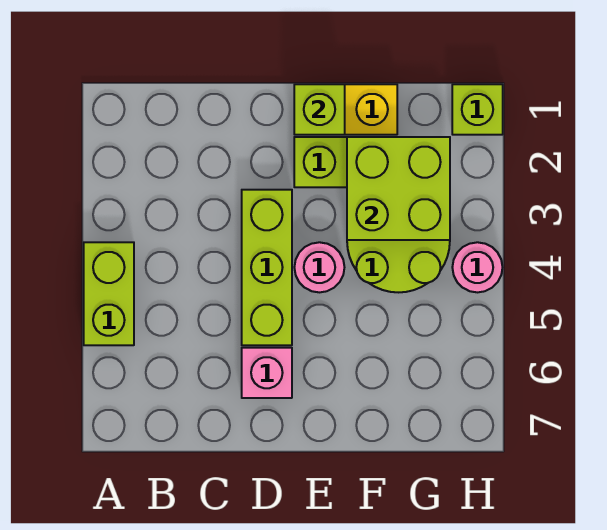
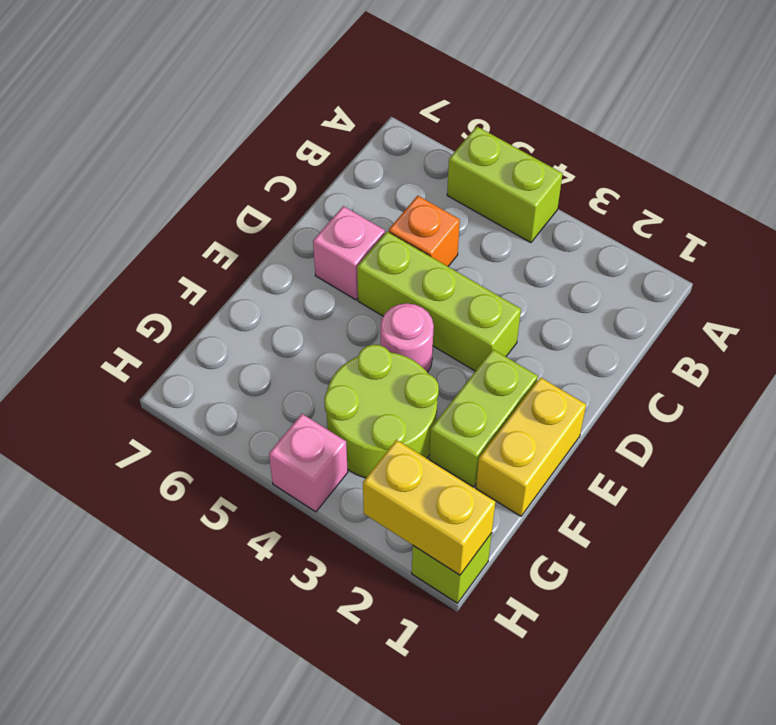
none -> orange brick C5 level 1
lime brick E1 level 2 -> none
lime brick F2:G3 level 2 -> none
none -> yellow brick H1:H2 level 2
pink round brick H4 level 1 -> pink brick H4 level 1

